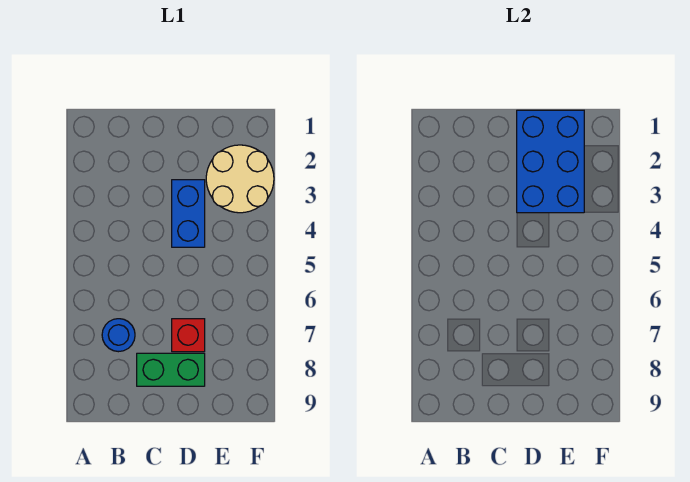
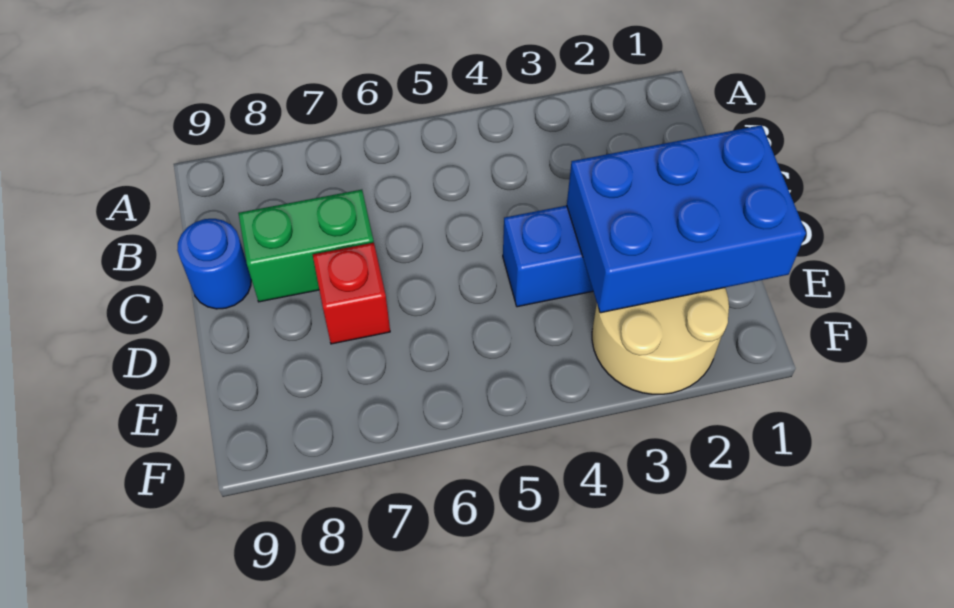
blue round brick B7 level 1 -> blue round brick C9 level 1
green brick C8:D8 level 1 -> green brick C7:C8 level 1

